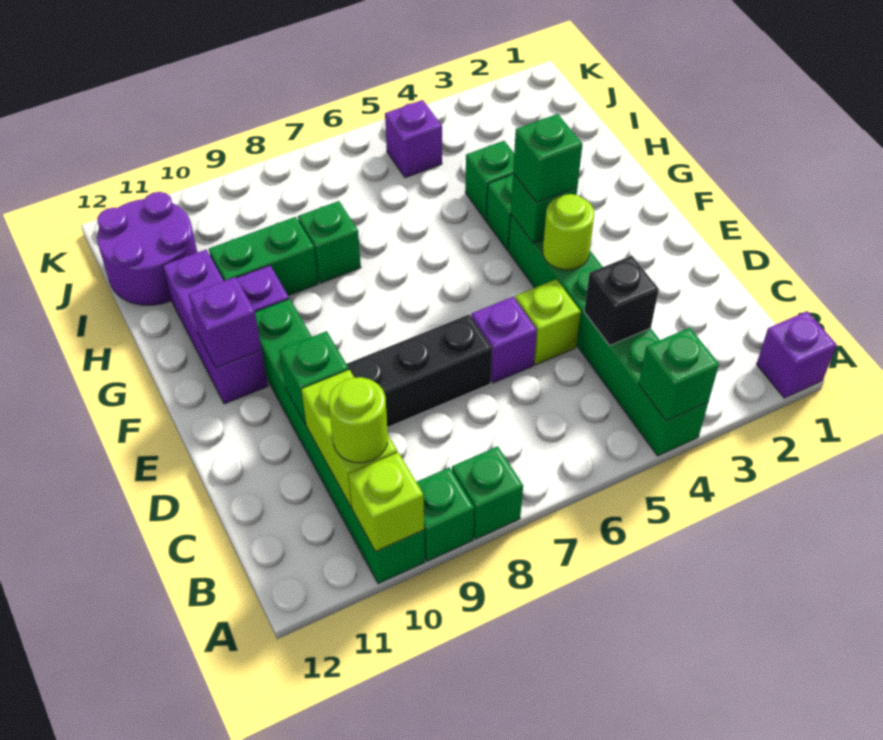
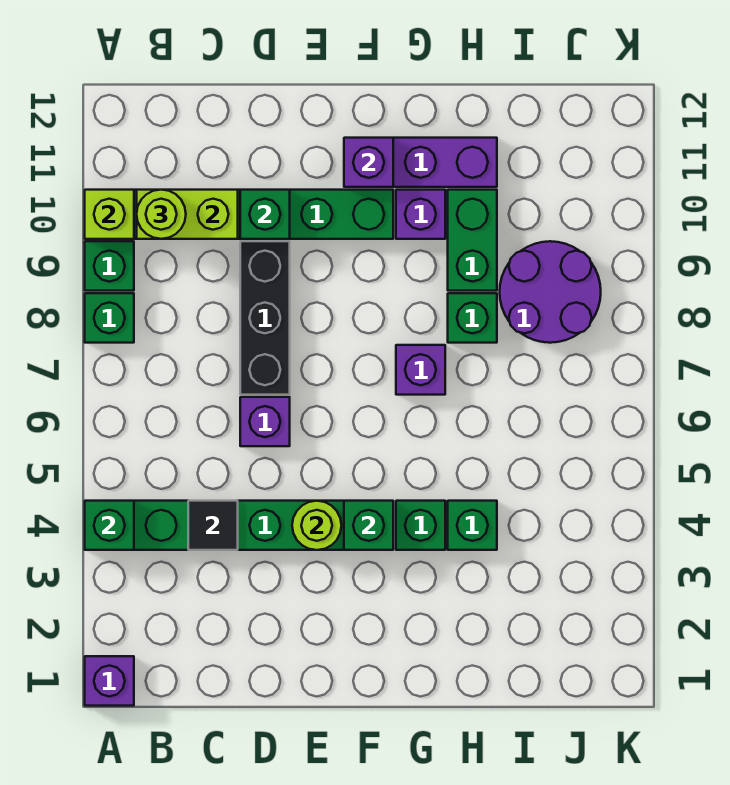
black brick C4 level 2 -> black tile C4 level 2
lime brick D5 level 1 -> none
green brick F4 level 3 -> none
purple round brick I11:J12 level 1 -> purple round brick I8:J9 level 1
purple brick J5 level 1 -> purple brick G7 level 1

